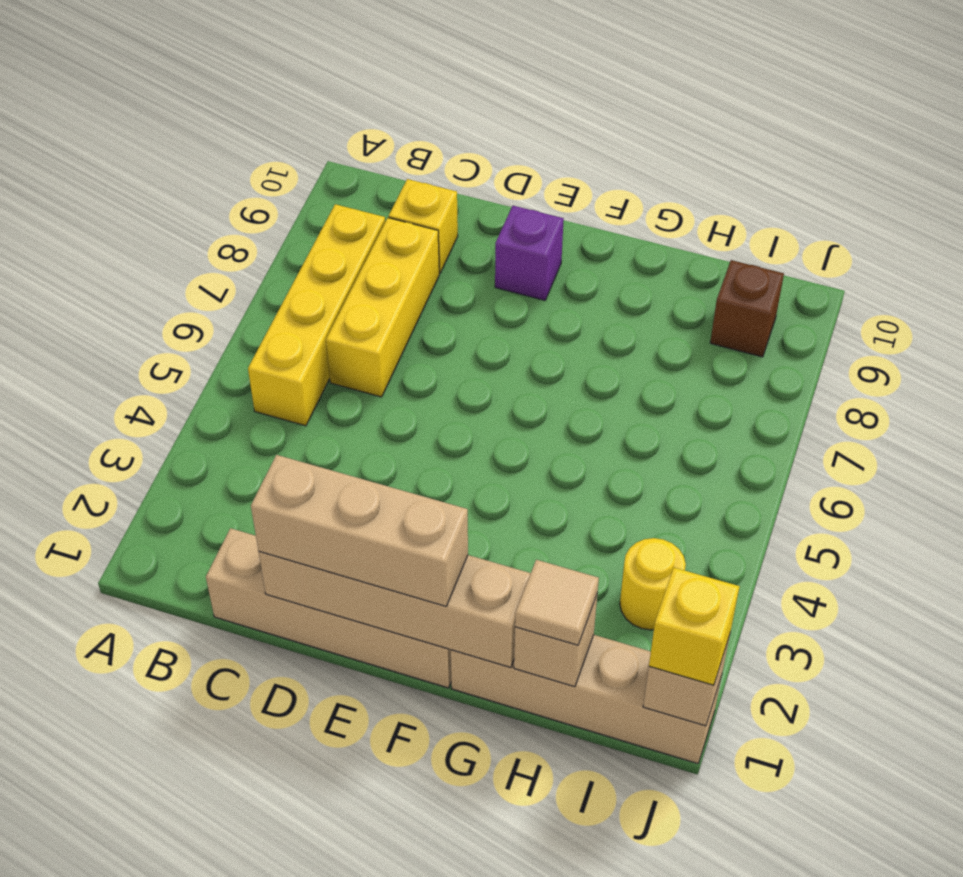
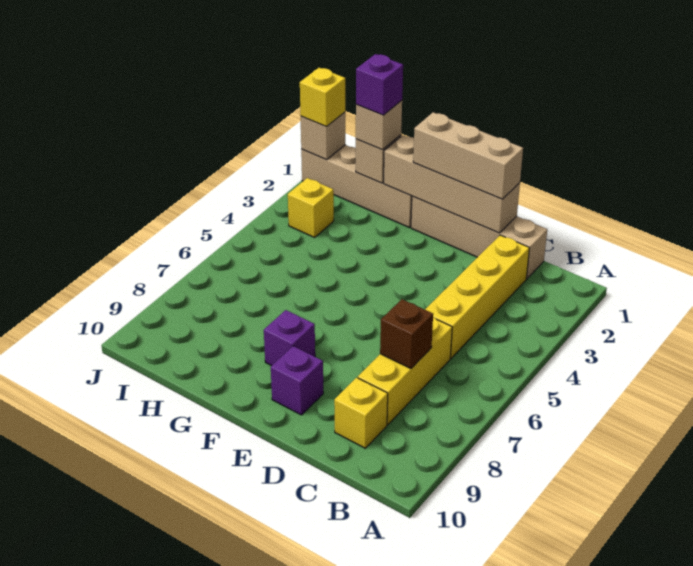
yellow brick B5:B8 level 1 -> yellow brick C2:C5 level 1
none -> purple brick F8 level 1
tan tile H1 level 3 -> tan brick H1 level 3
none -> purple brick H1 level 4
yellow round brick I3 level 1 -> yellow brick I3 level 1
brown brick I9 level 1 -> brown brick C7 level 2

